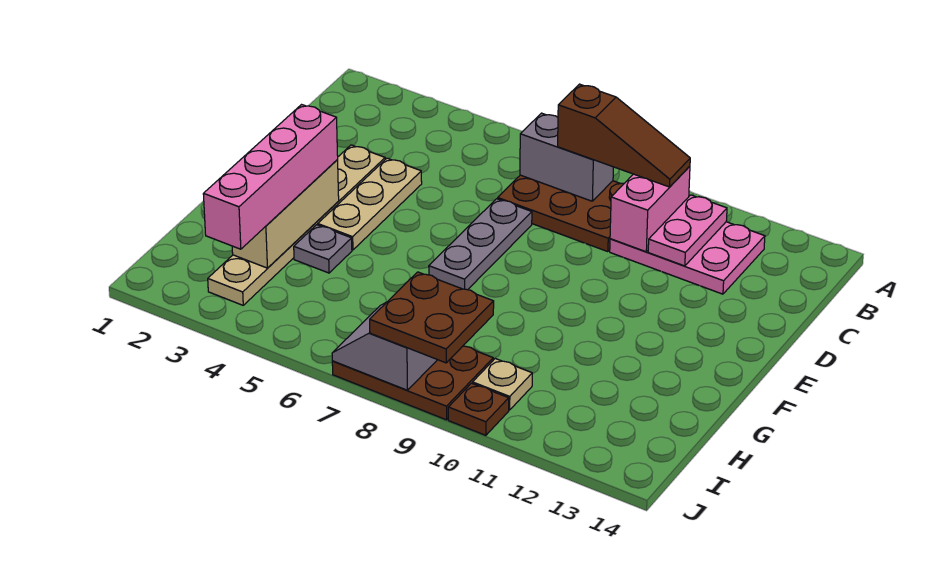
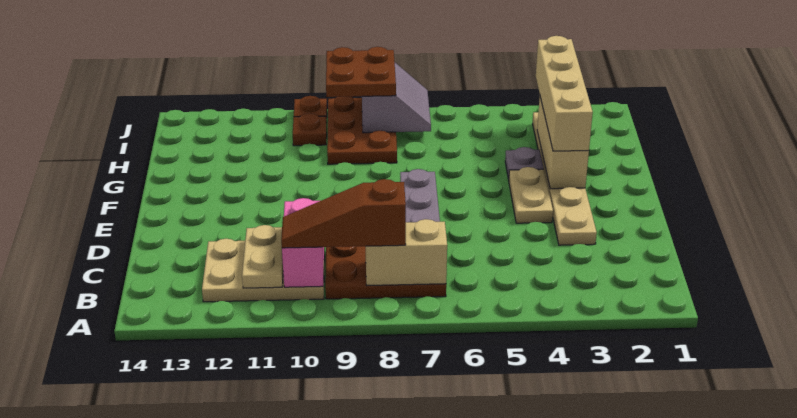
grey brick B7:B8 level 2 -> tan brick B7:B8 level 2
pink plate B10:C12 level 1 -> tan plate B10:C12 level 1
pink plate B11:C11 level 2 -> tan plate B11:C11 level 2
tan plate D4:F4 level 1 -> tan plate E4:F4 level 1
pink brick F3:I3 level 3 -> tan brick F3:I3 level 3
brown plate I7:J9 level 1 -> brown plate H8:J9 level 1
tan plate I10 level 1 -> brown plate I10 level 1

